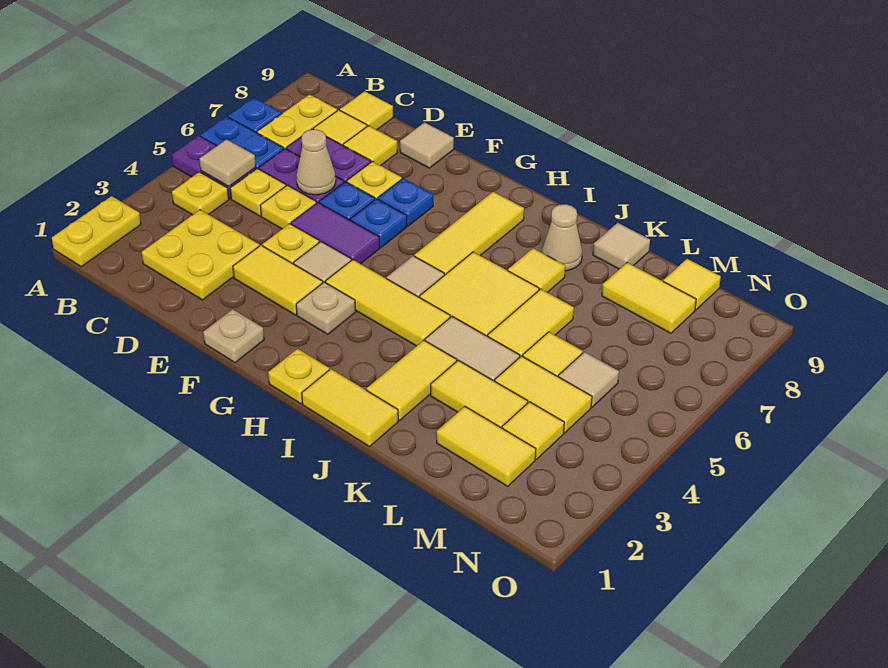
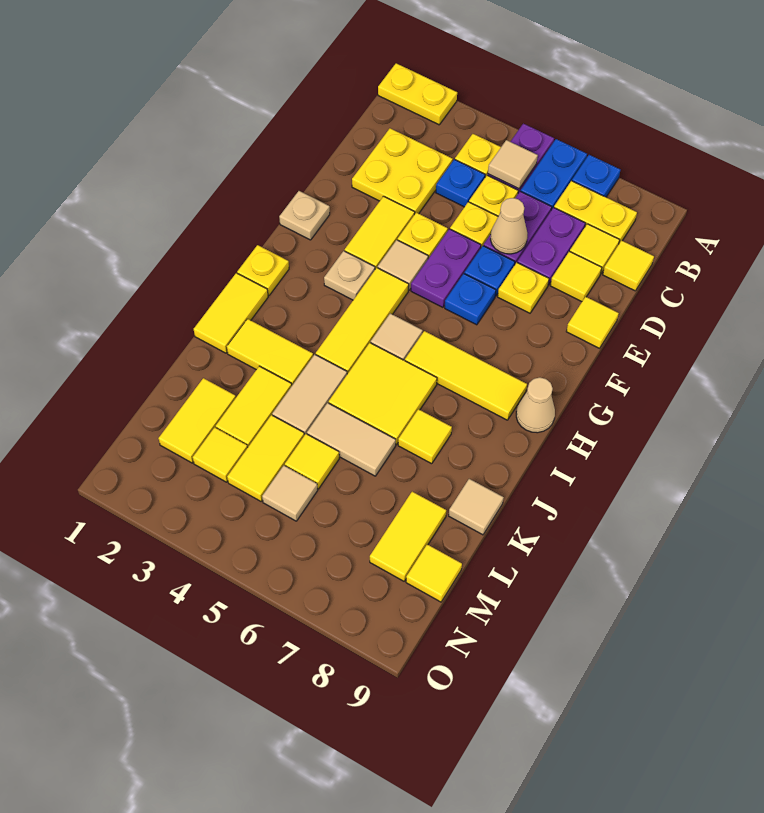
purple tile E5:F5 level 1 -> purple plate E5:F5 level 1
tan tile E9 level 1 -> yellow tile E9 level 1
blue plate F7 level 1 -> blue plate C4 level 1
tan cone J8 level 1 -> tan cone H9 level 1
yellow tile K5:K6 level 1 -> tan tile K5:K6 level 1

